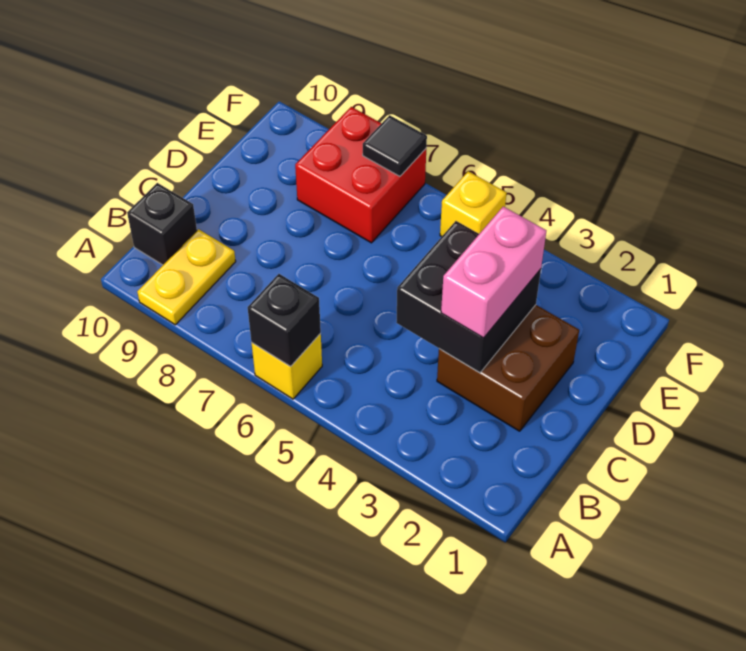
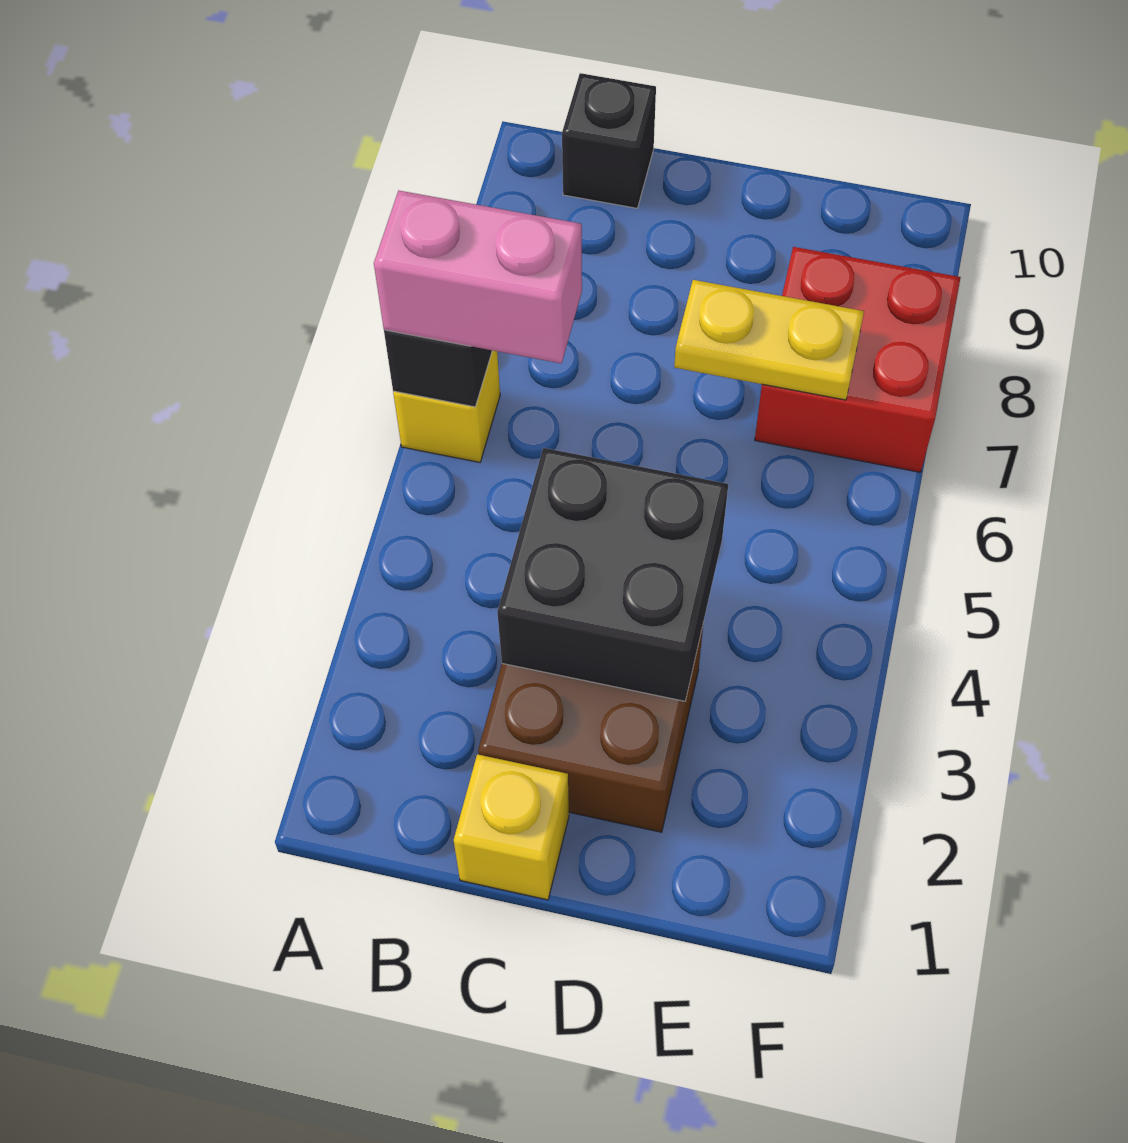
yellow plate A9:B9 level 1 -> yellow plate D7:E7 level 2
pink brick C3:D3 level 3 -> pink brick A6:B6 level 3
yellow brick F5 level 1 -> yellow brick C1 level 1
black tile F7 level 2 -> none

